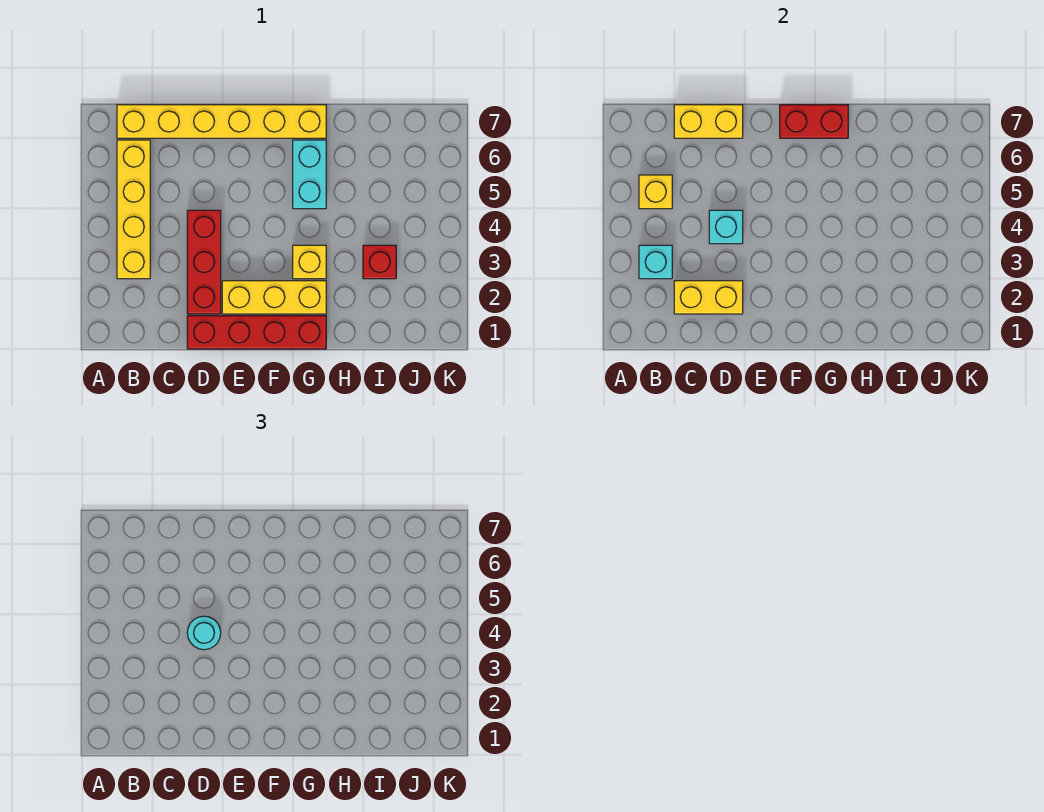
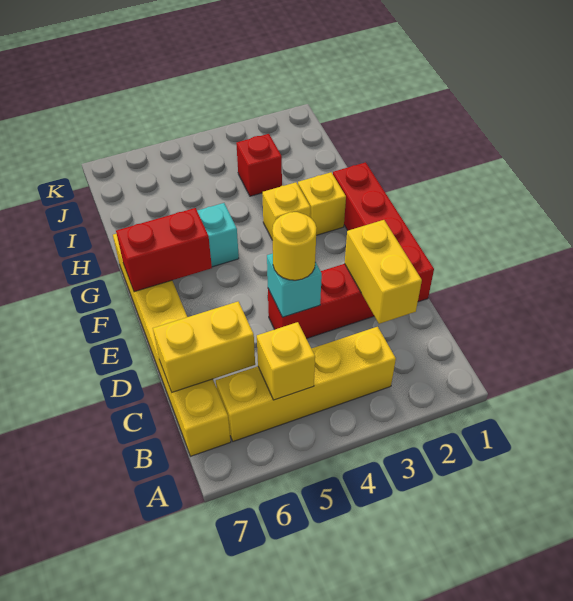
cyan brick B3 level 2 -> none
yellow brick C7:D7 level 2 -> yellow brick C6:C7 level 2
cyan round brick D4 level 3 -> yellow round brick D4 level 3
yellow brick E2:G2 level 1 -> yellow brick G2 level 1
red brick F7:G7 level 2 -> red brick F6:F7 level 2

